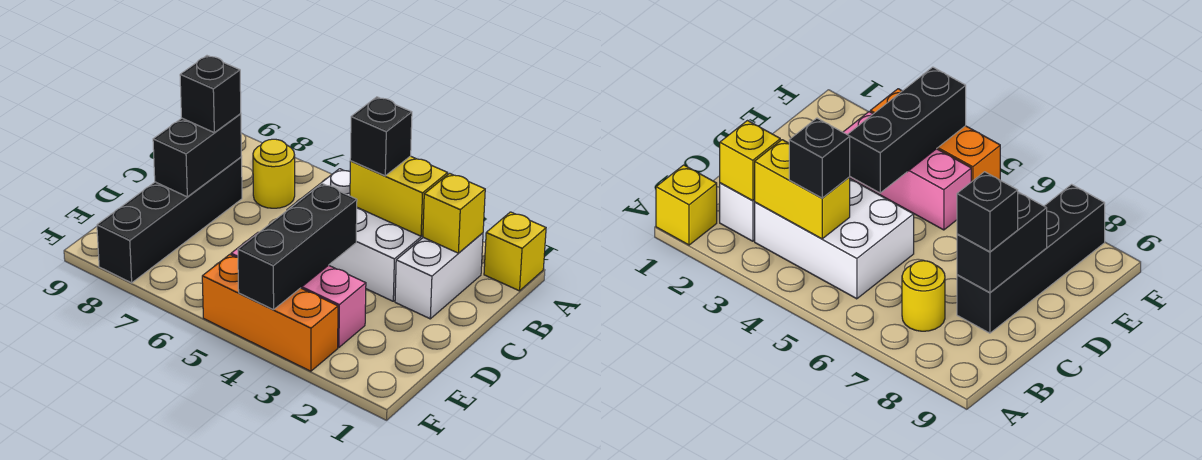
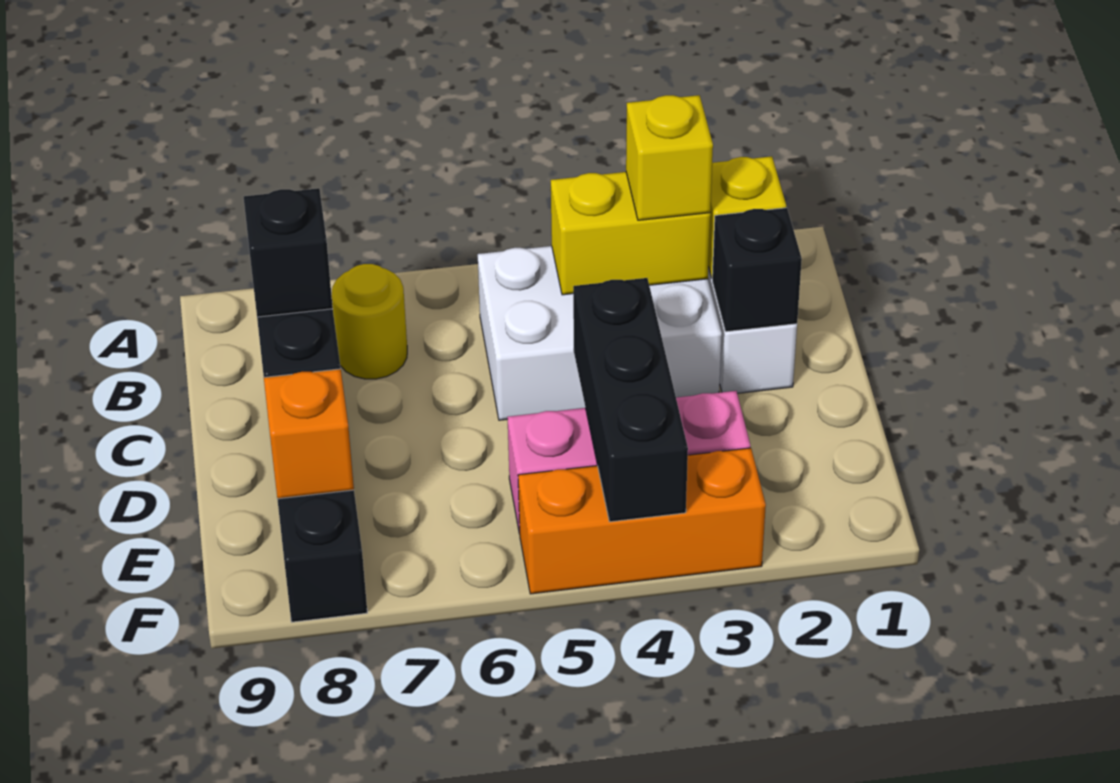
yellow brick A1 level 1 -> yellow brick B3 level 3
black brick B4 level 3 -> black brick C2 level 2
none -> orange brick E8 level 2

